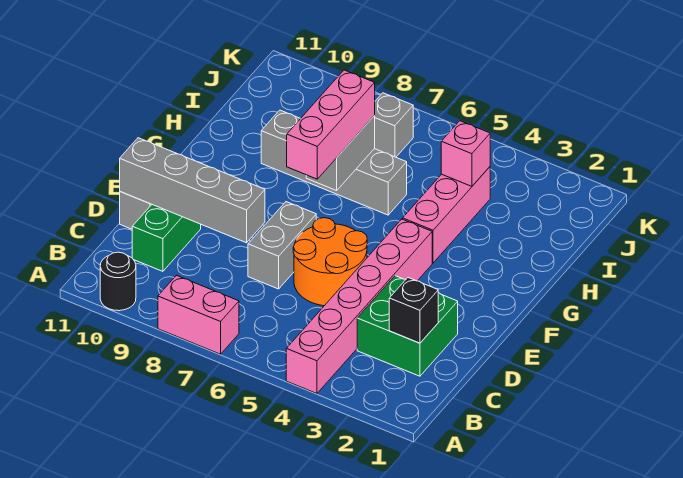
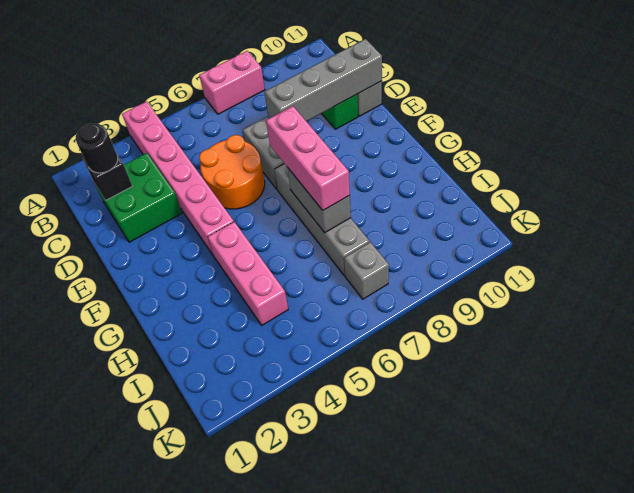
black round brick A10 level 1 -> black round brick C2 level 3
grey brick H6:H9 level 1 -> grey brick F7:I7 level 1
pink brick I4 level 2 -> none

